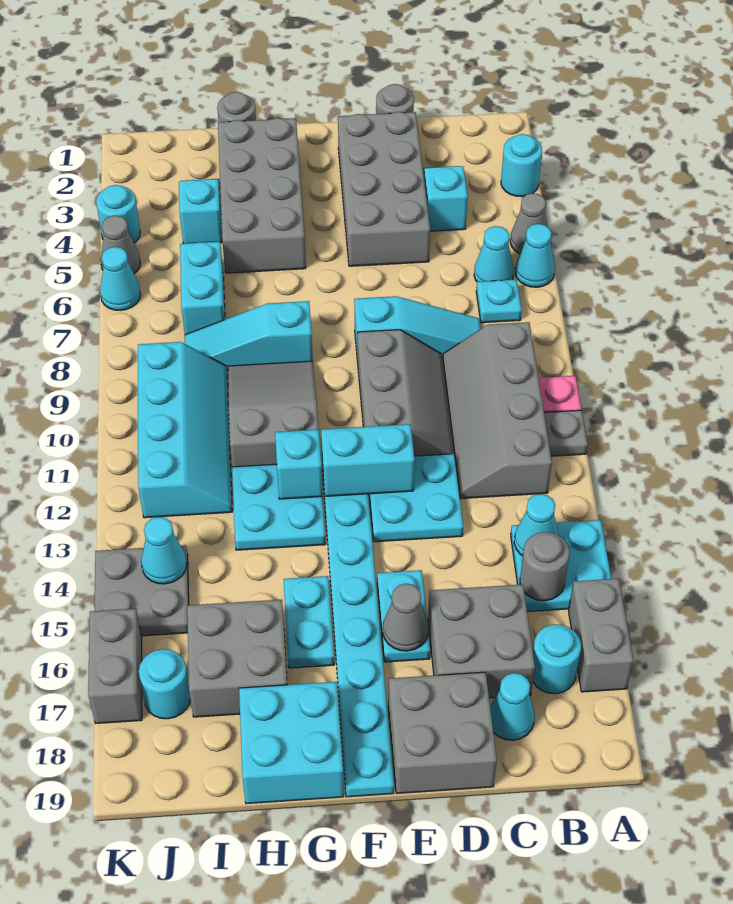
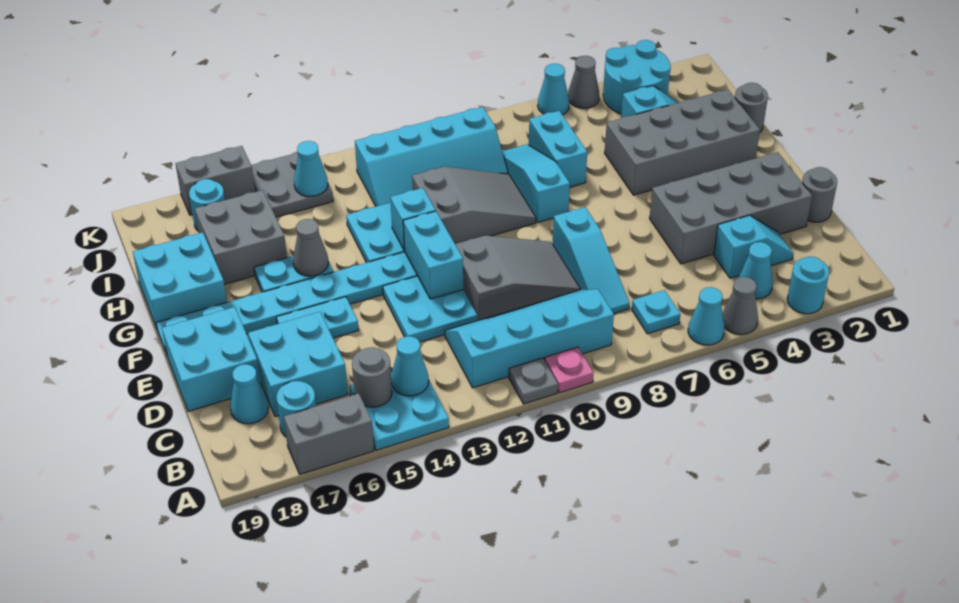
cyan cone B6 level 1 -> cyan cone B4 level 1
grey slope B9:C12 level 1 top B -> cyan slope B9:C12 level 1 top B
grey brick C16:D17 level 1 -> cyan brick C16:D17 level 1
grey slope D9:E11 level 1 top E -> grey slope D9:E11 level 1 top 11
grey brick D18:E19 level 1 -> cyan brick D18:E19 level 1
grey cone E16 level 2 -> grey cone G15 level 2
cyan brick I6:I7 level 1 -> cyan brick H7:I7 level 1
cyan round brick K4 level 1 -> cyan round brick J3:K4 level 1

